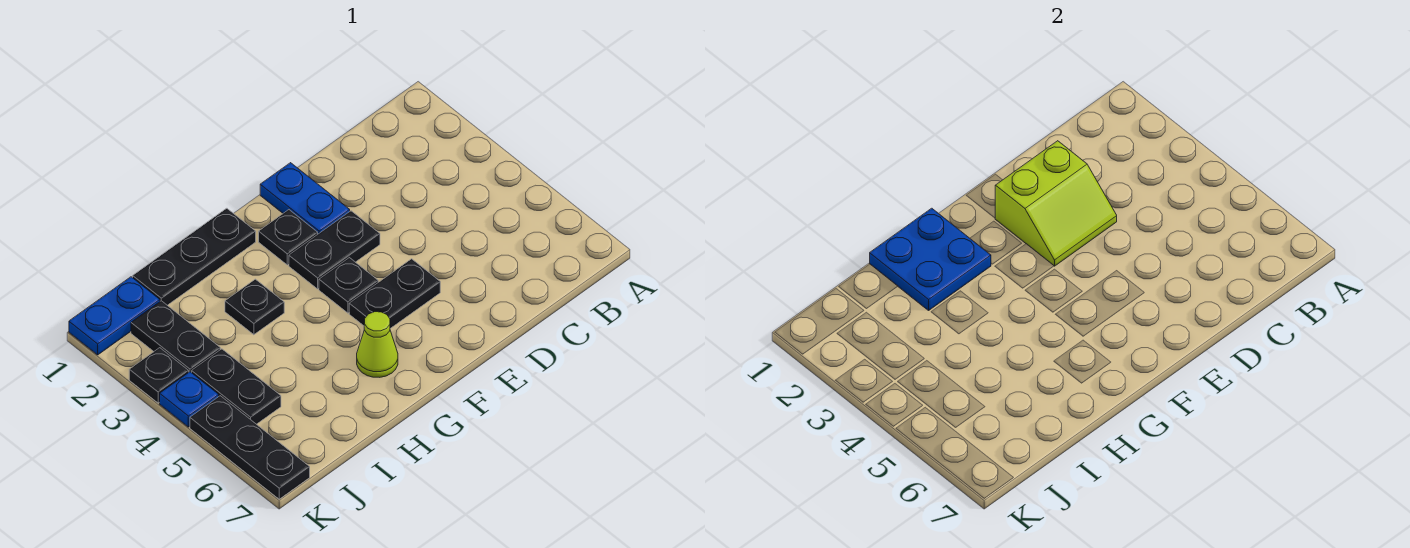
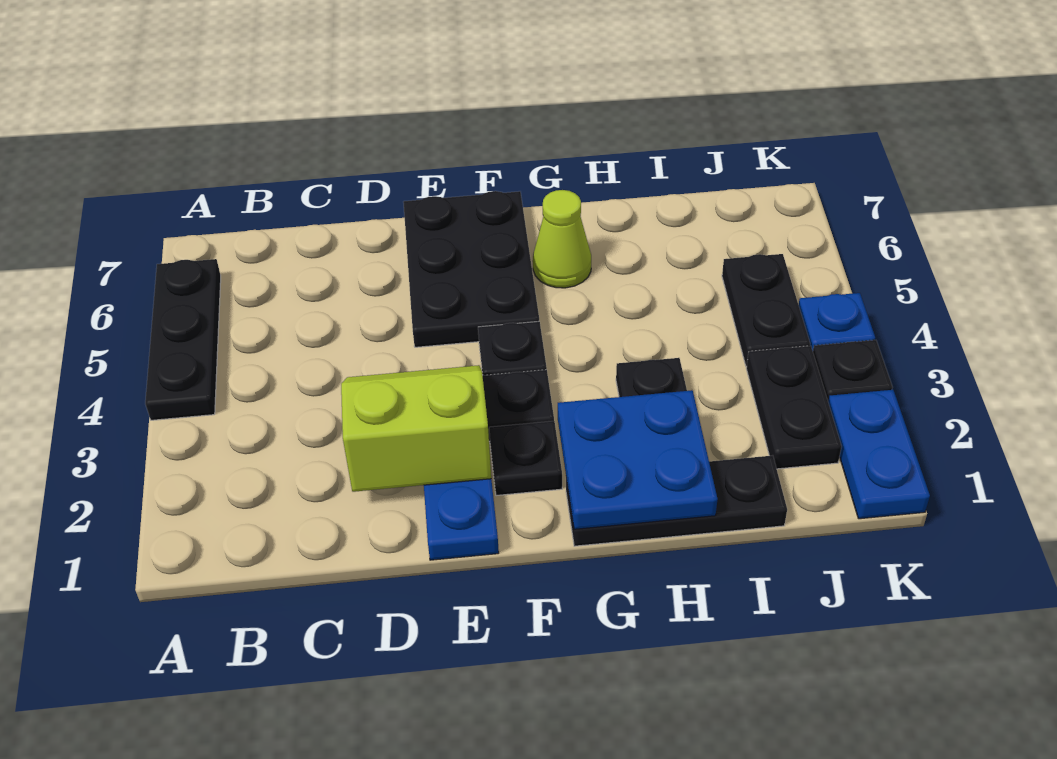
black plate E5:F5 level 1 -> black plate E5:F7 level 1
blue plate J1:K1 level 1 -> blue plate K1:K2 level 1
black plate K5:K7 level 1 -> black plate A4:A6 level 1

